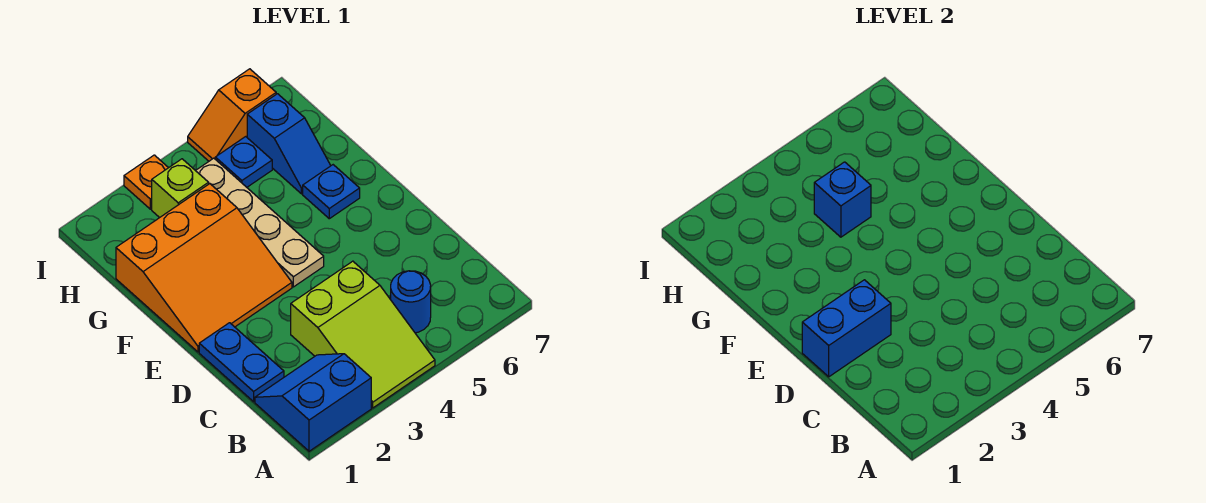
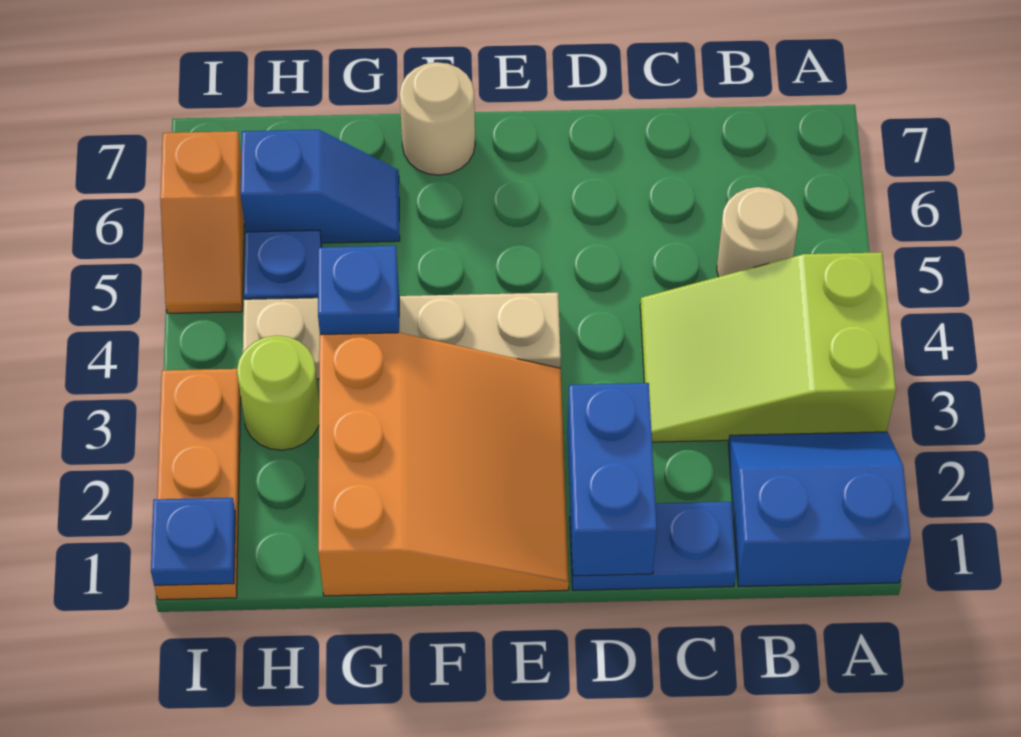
blue slope A1:B2 level 1 top A -> blue slope A1:B2 level 1 top 1
lime slope A3:C4 level 1 top C -> lime slope A3:C4 level 1 top A
blue round brick B5 level 1 -> tan round brick B5 level 1
blue plate F6 level 1 -> blue plate I1 level 2
none -> tan round brick F7 level 1
lime brick H3 level 1 -> lime round brick H3 level 1
orange plate I3 level 1 -> orange plate I1:I3 level 1

